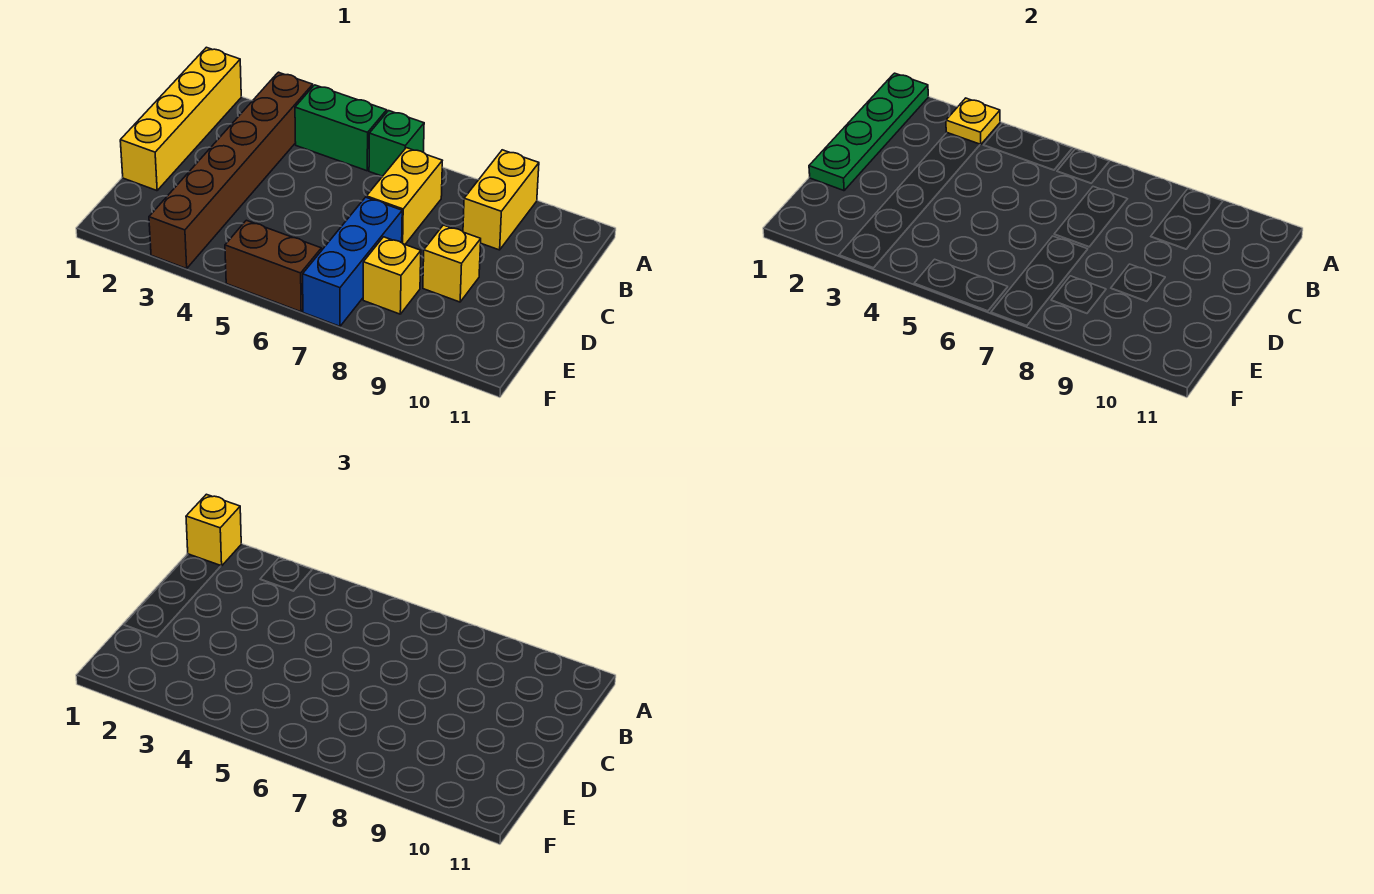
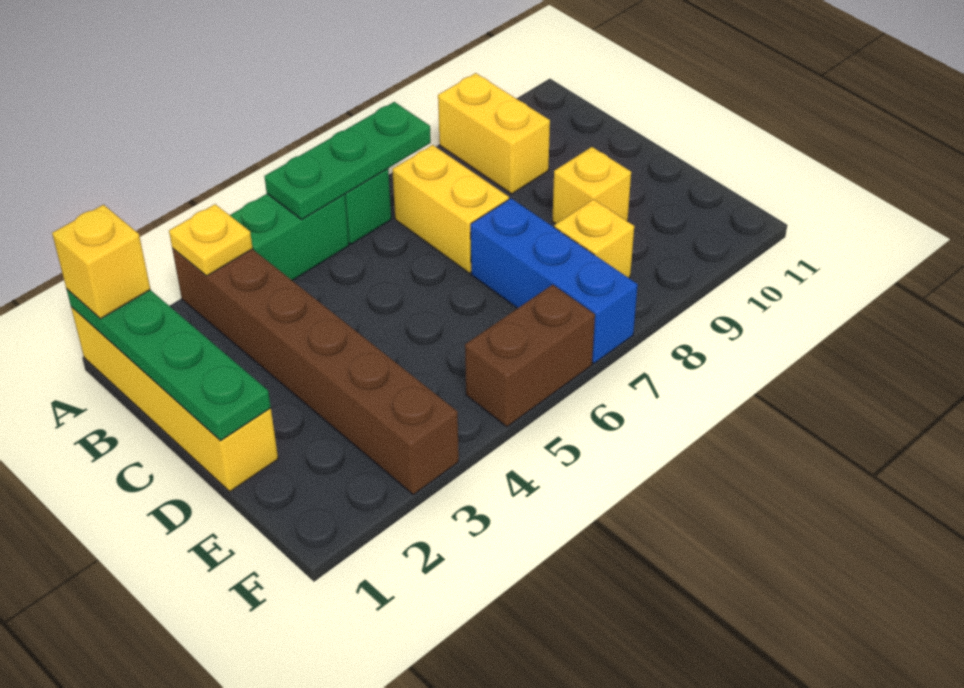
none -> green plate A5:A7 level 2

